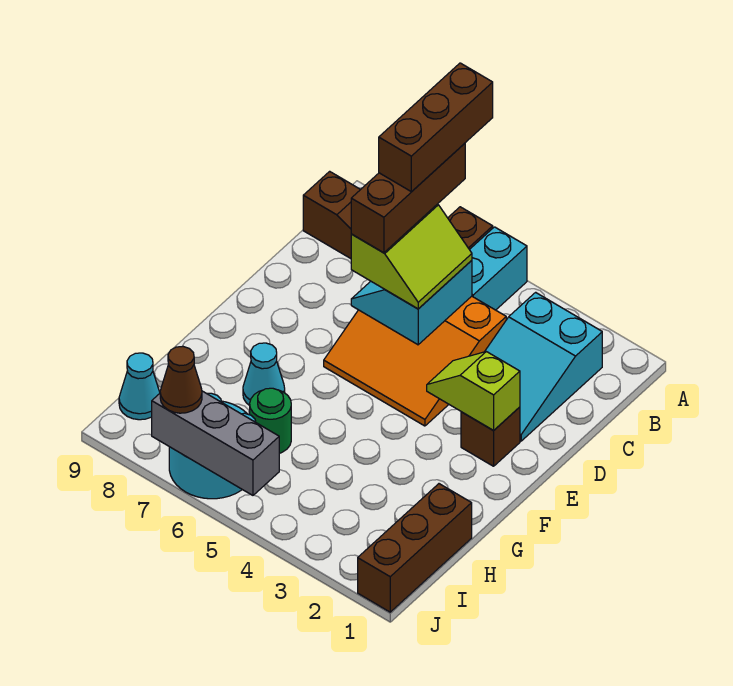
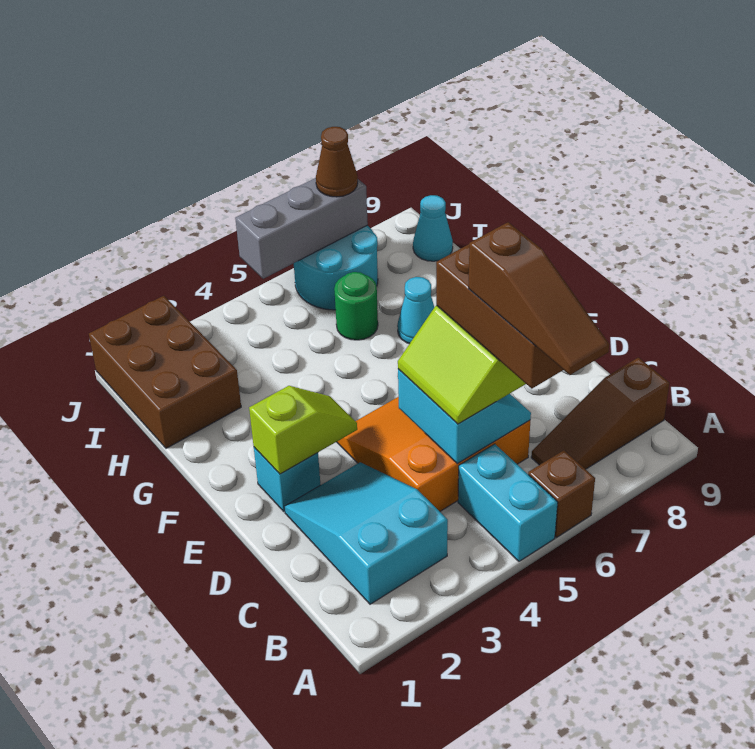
brown brick A6:C6 level 5 -> brown slope A6:C6 level 5 top C
brown brick E2 level 1 -> cyan brick E2 level 1
brown brick H1:J1 level 1 -> brown brick H1:J2 level 1

